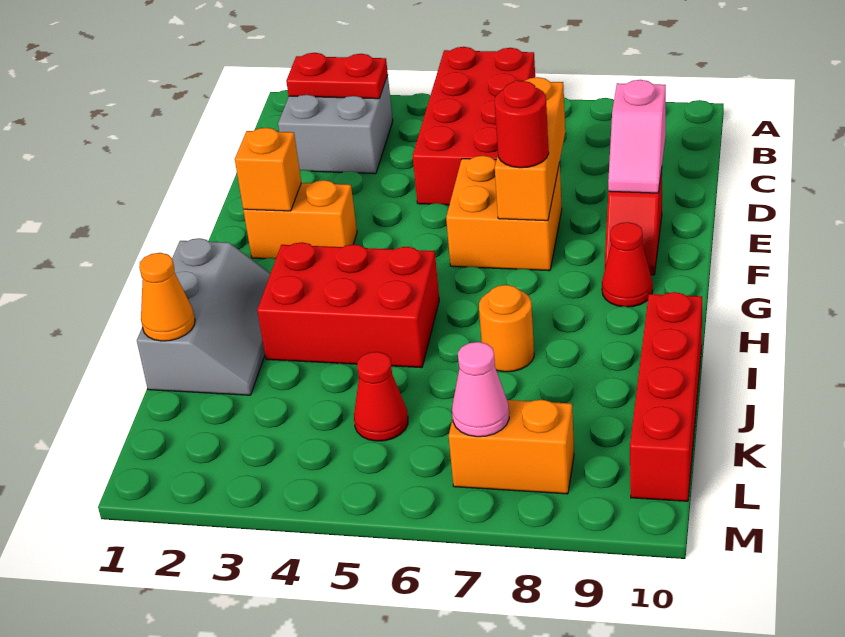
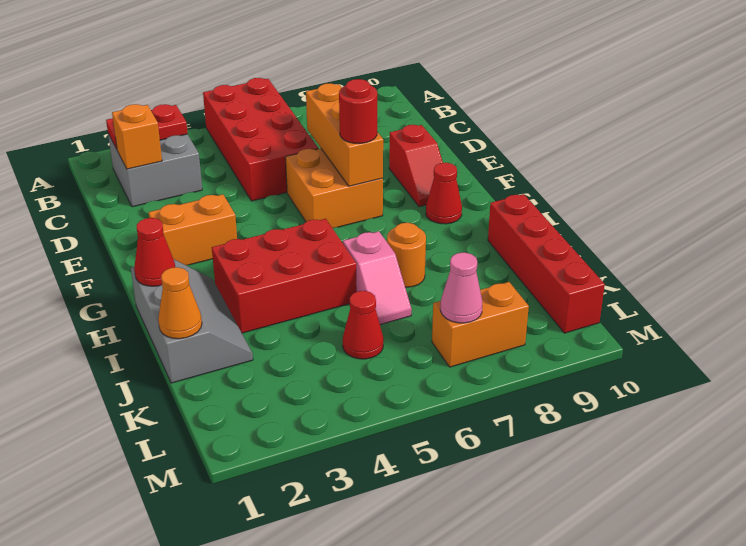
pink slope D9:E9 level 2 top D -> pink slope I6:J6 level 1 top I
orange brick F2 level 2 -> orange brick C2 level 2
none -> red cone H1 level 2

